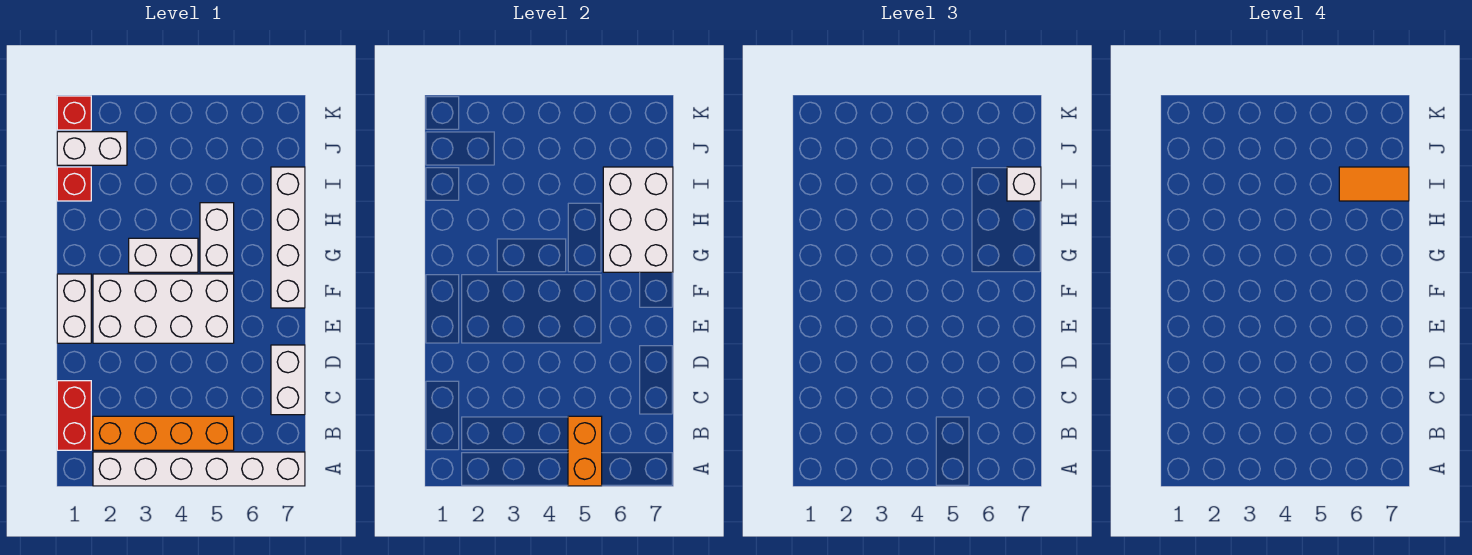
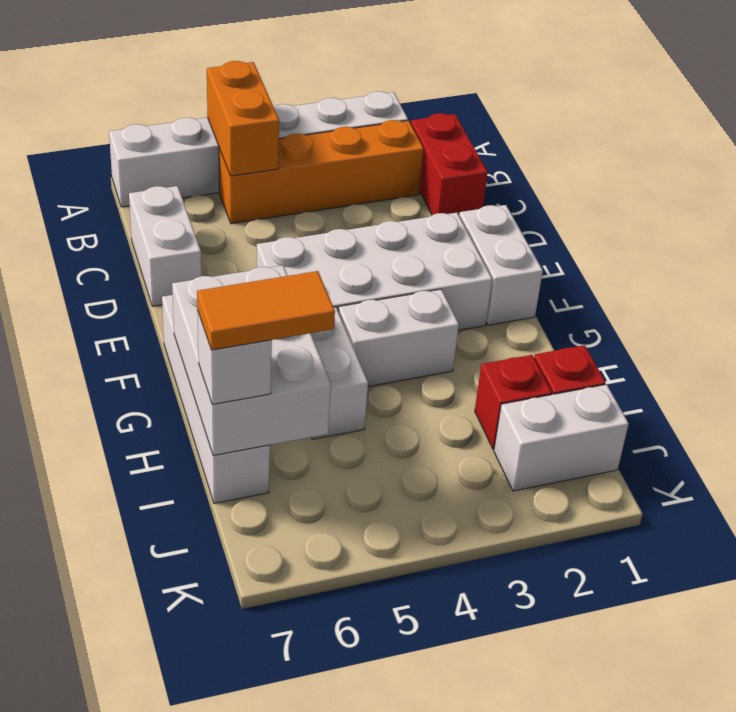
red brick K1 level 1 -> red brick I2 level 1

